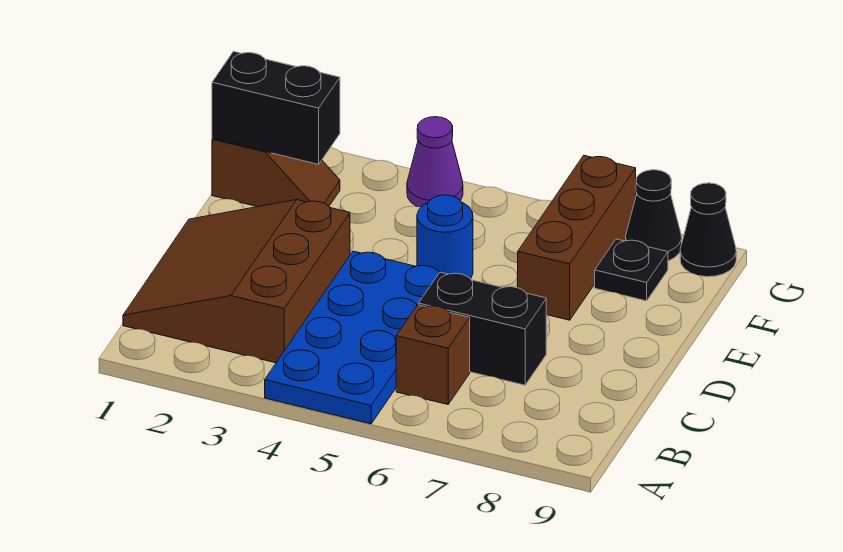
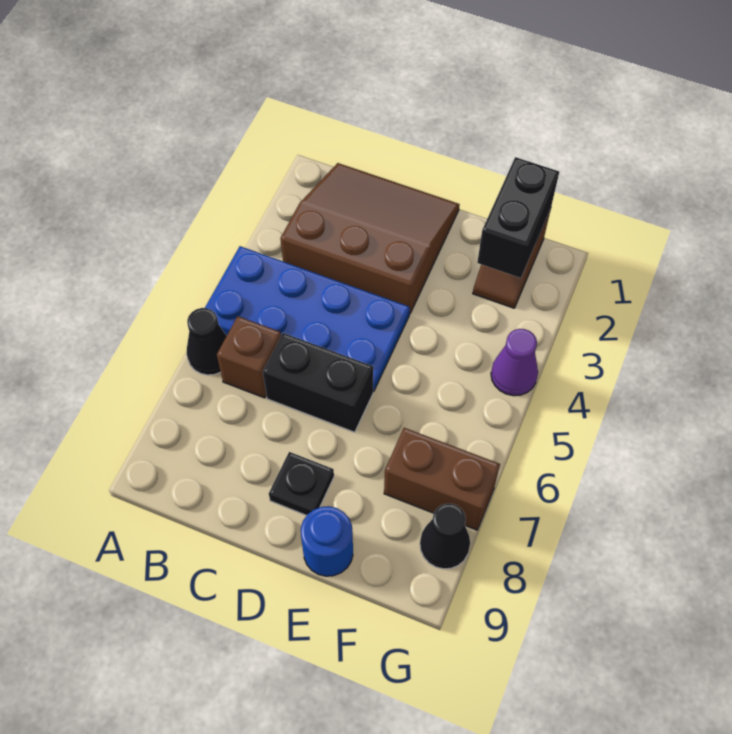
black brick C6:C7 level 1 -> black brick C6:D6 level 1
blue round brick E5 level 1 -> blue round brick E9 level 1
brown brick E7:G7 level 1 -> brown brick F7:G7 level 1
black plate F8 level 1 -> black plate D8 level 1
black cone G9 level 1 -> black cone A6 level 1

